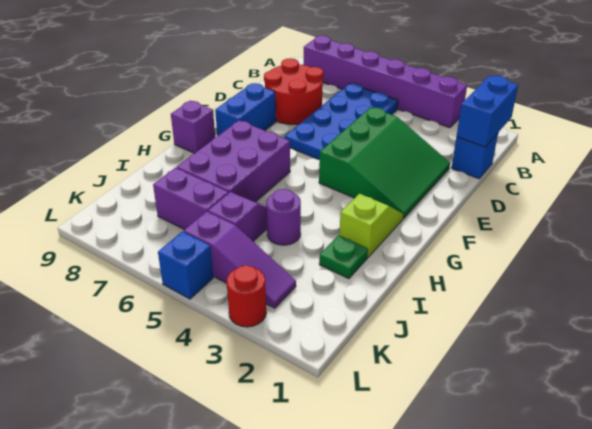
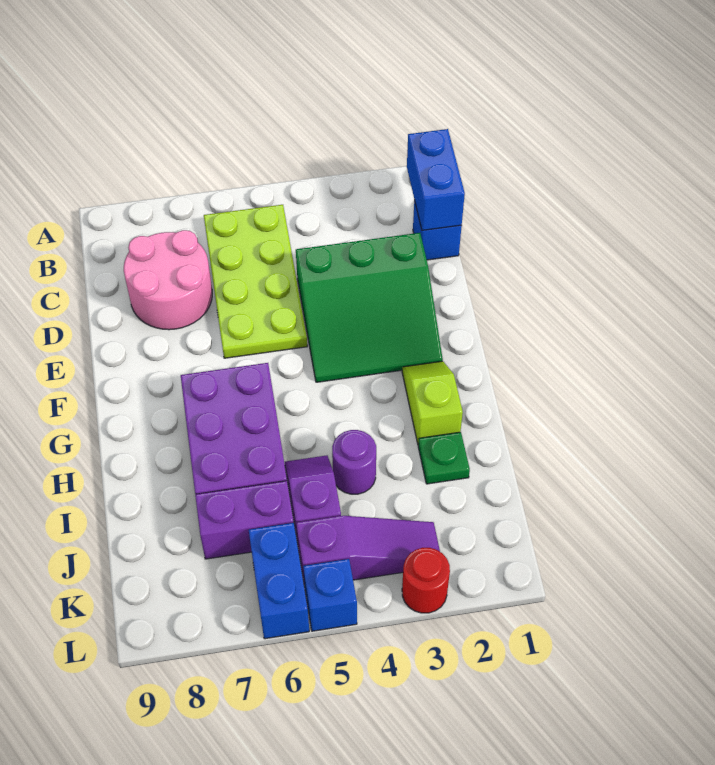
purple brick A3:A8 level 1 -> none
blue plate B5:E6 level 1 -> lime plate B5:E6 level 1
red round brick C7:D8 level 1 -> pink round brick C7:D8 level 1
green slope D2:F4 level 1 top 4 -> green slope D2:F4 level 1 top D
blue brick E8:F8 level 1 -> blue brick K6:L6 level 1
purple brick G9 level 1 -> none

